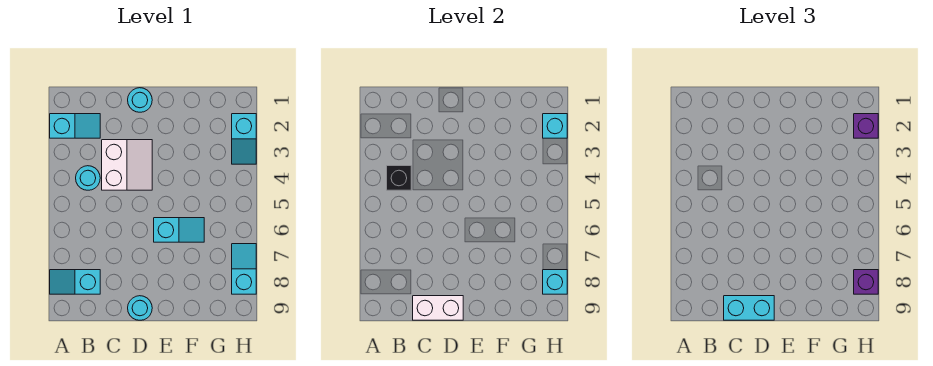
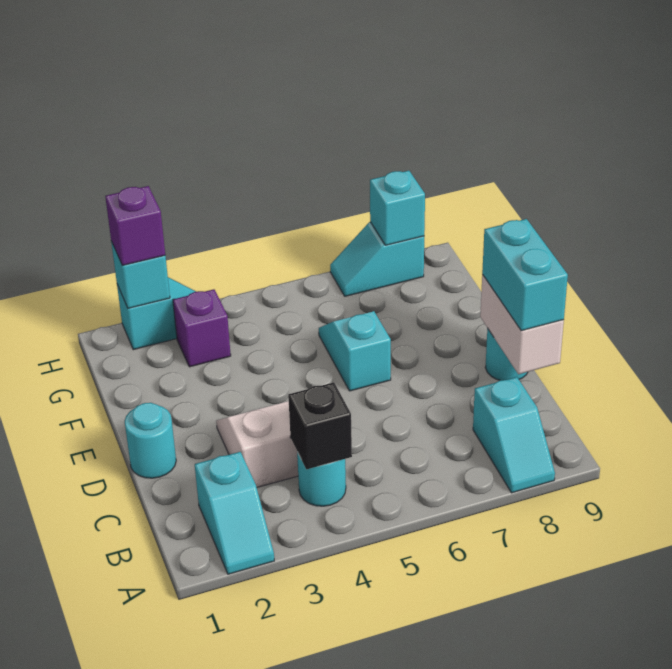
cyan slope A2:B2 level 1 top A -> cyan slope A2:B2 level 1 top B
purple brick H8 level 3 -> purple brick G3 level 1

